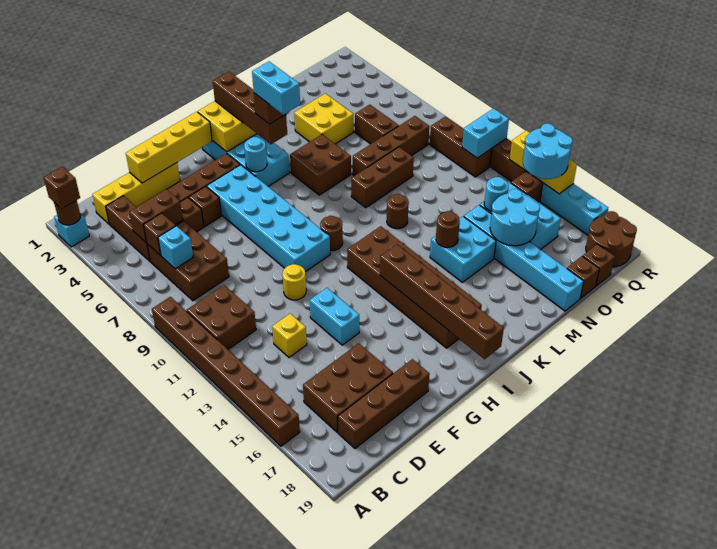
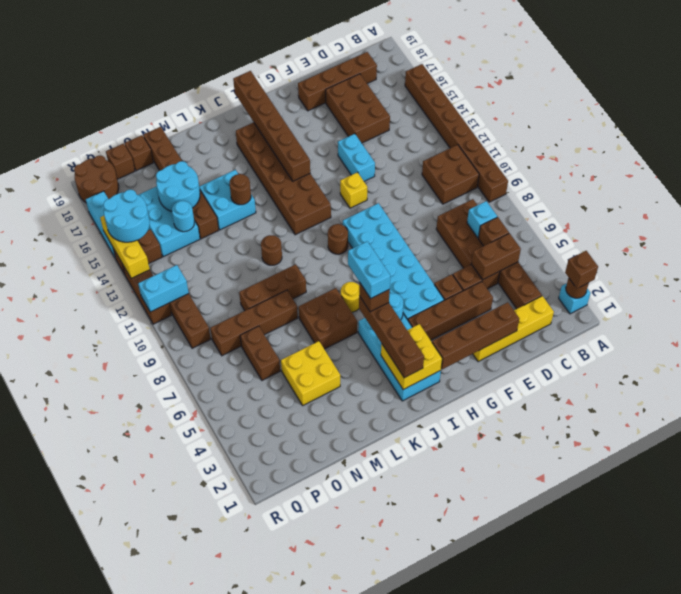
brown brick C16:E17 level 1 -> brown brick D15:E17 level 1
yellow brick D13 level 1 -> yellow brick G12 level 1
yellow brick E2:H2 level 2 -> brown brick E2:H2 level 2
yellow round brick F11 level 1 -> yellow round brick J7 level 1
cyan brick N14:N19 level 1 -> brown brick N14:N19 level 1

